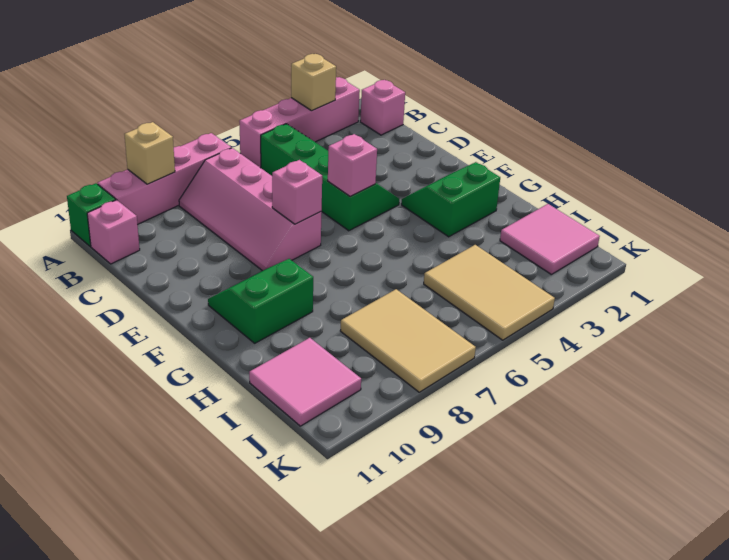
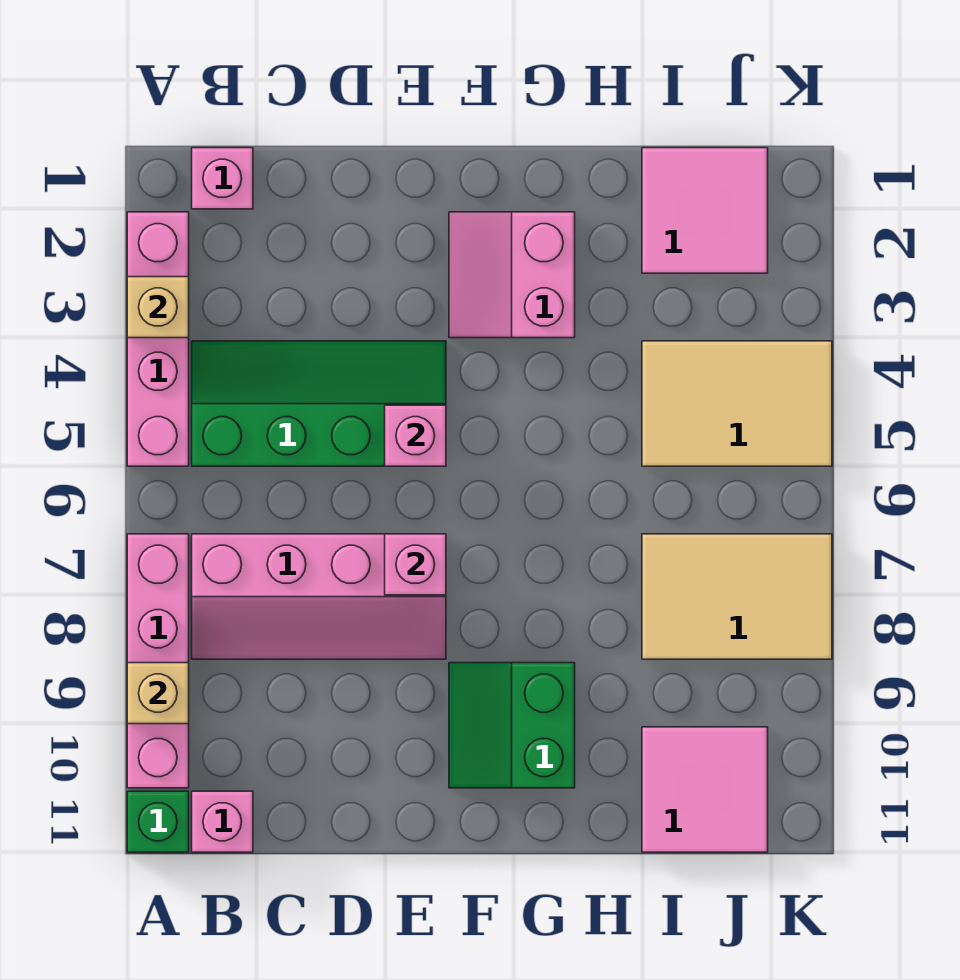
green slope F2:G3 level 1 top G -> pink slope F2:G3 level 1 top G

